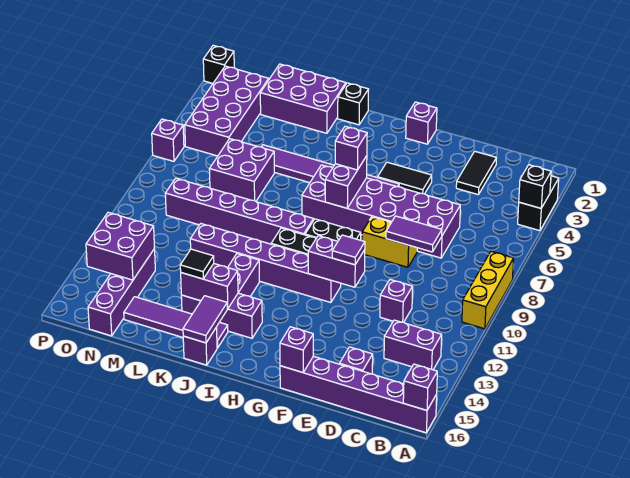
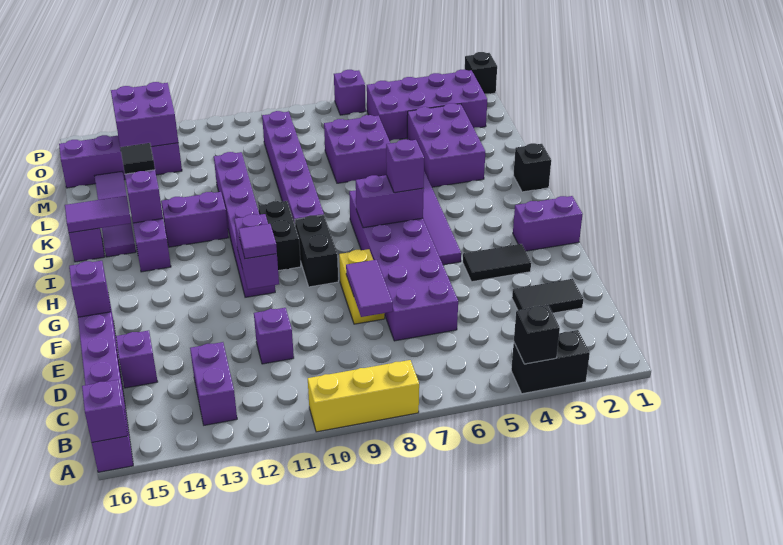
black tile F4:G4 level 1 -> black tile F3:F4 level 1
purple brick G1 level 1 -> purple brick G1:G2 level 1
purple brick K1:M2 level 1 -> purple brick K3:M4 level 1

